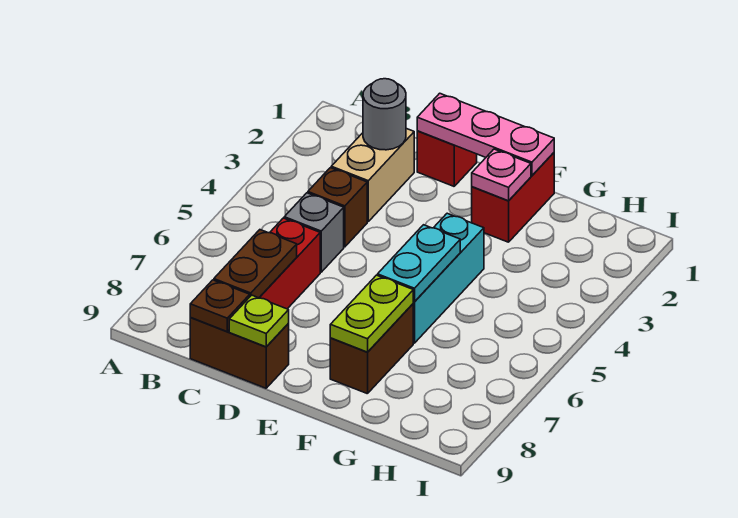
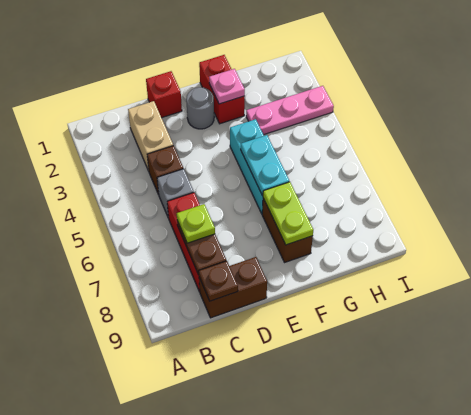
grey round brick C2 level 2 -> grey round brick E2 level 1
pink plate D1:F1 level 2 -> pink plate G3:I3 level 1
lime plate D9 level 2 -> lime plate C7 level 3

